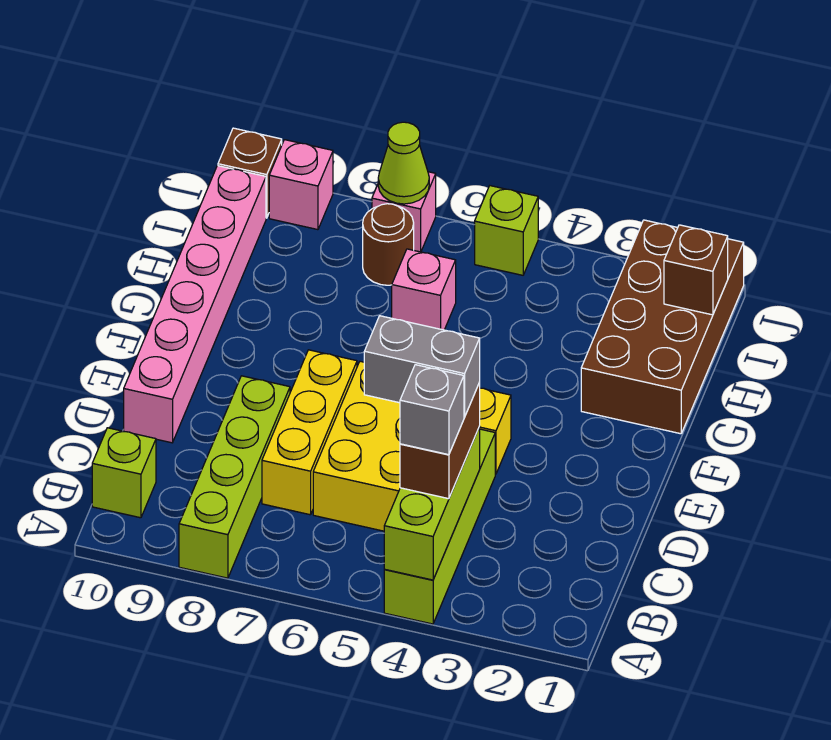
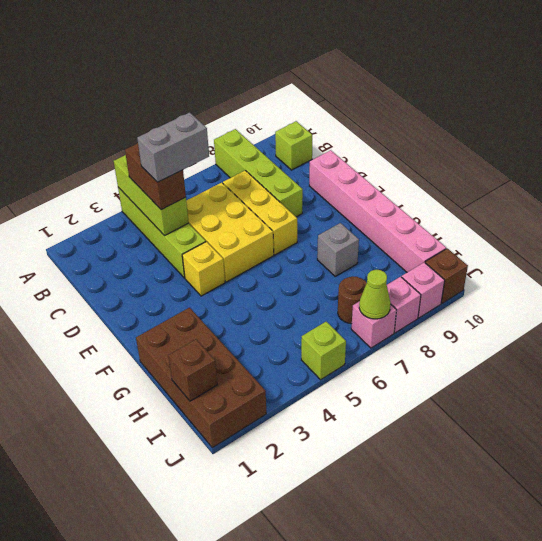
grey brick B4 level 4 -> grey brick G8 level 1
pink brick H6 level 1 -> pink brick J8 level 1

